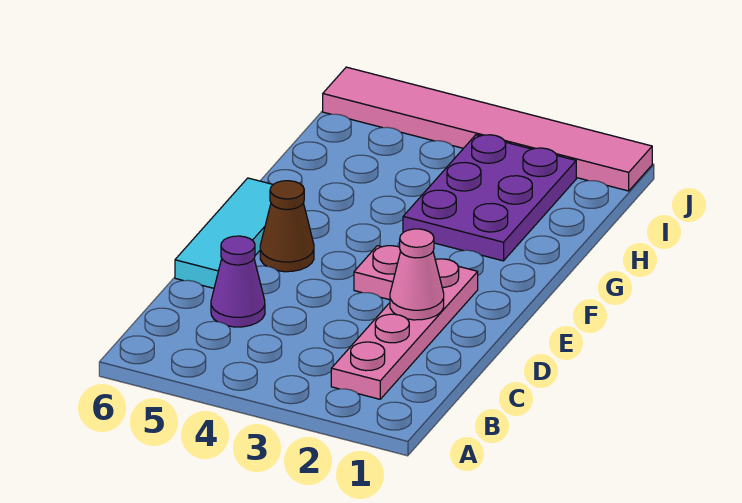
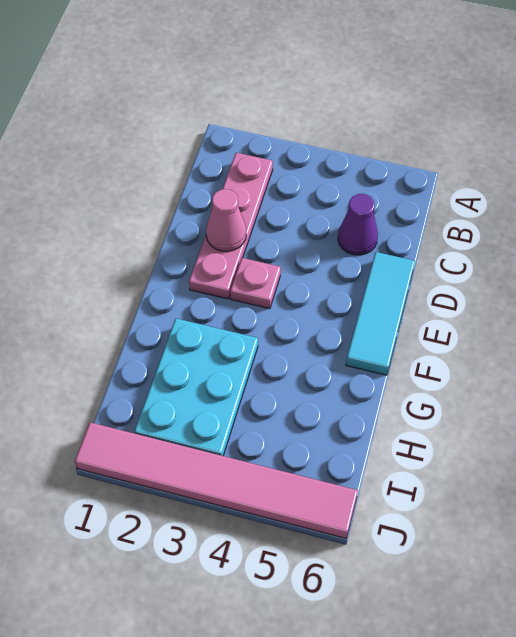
brown cone E5 level 1 -> none
purple plate G2:I3 level 1 -> cyan plate G2:I3 level 1

